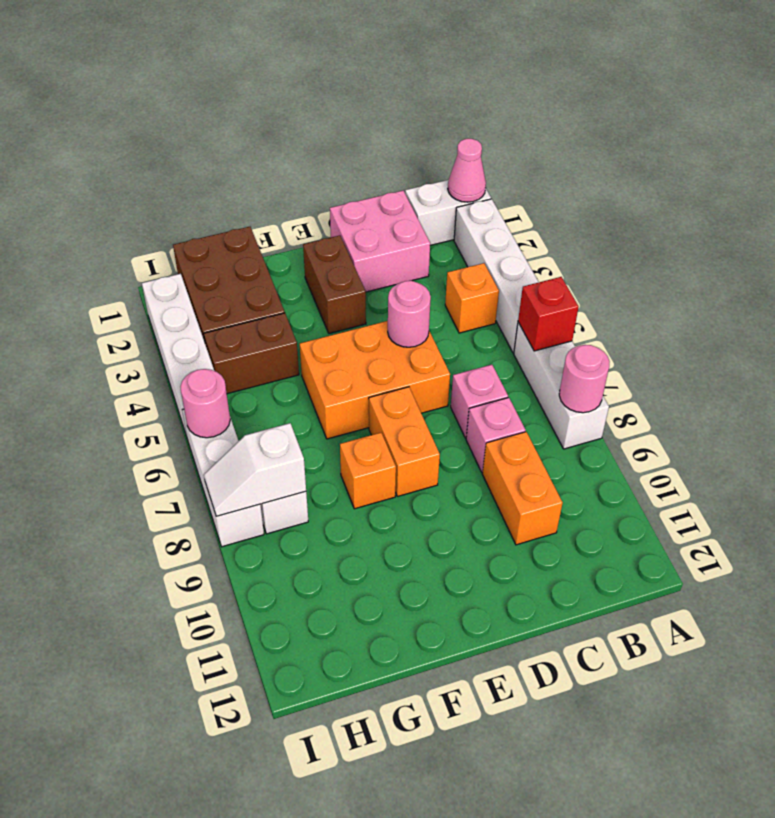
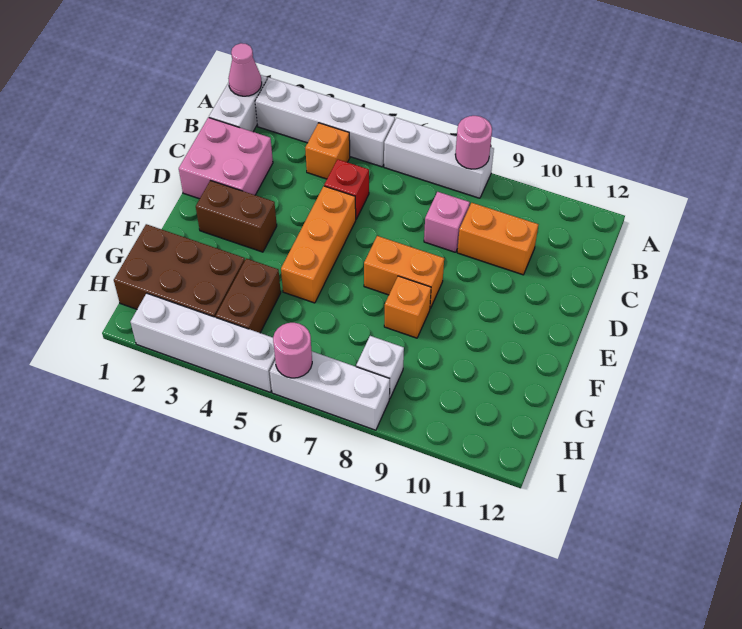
red brick A6 level 2 -> red brick C5 level 1
pink brick C7 level 1 -> none
orange brick D5:F6 level 1 -> orange brick D5:F5 level 1
pink round brick D5 level 2 -> none
white slope H8:I8 level 2 top H -> none

